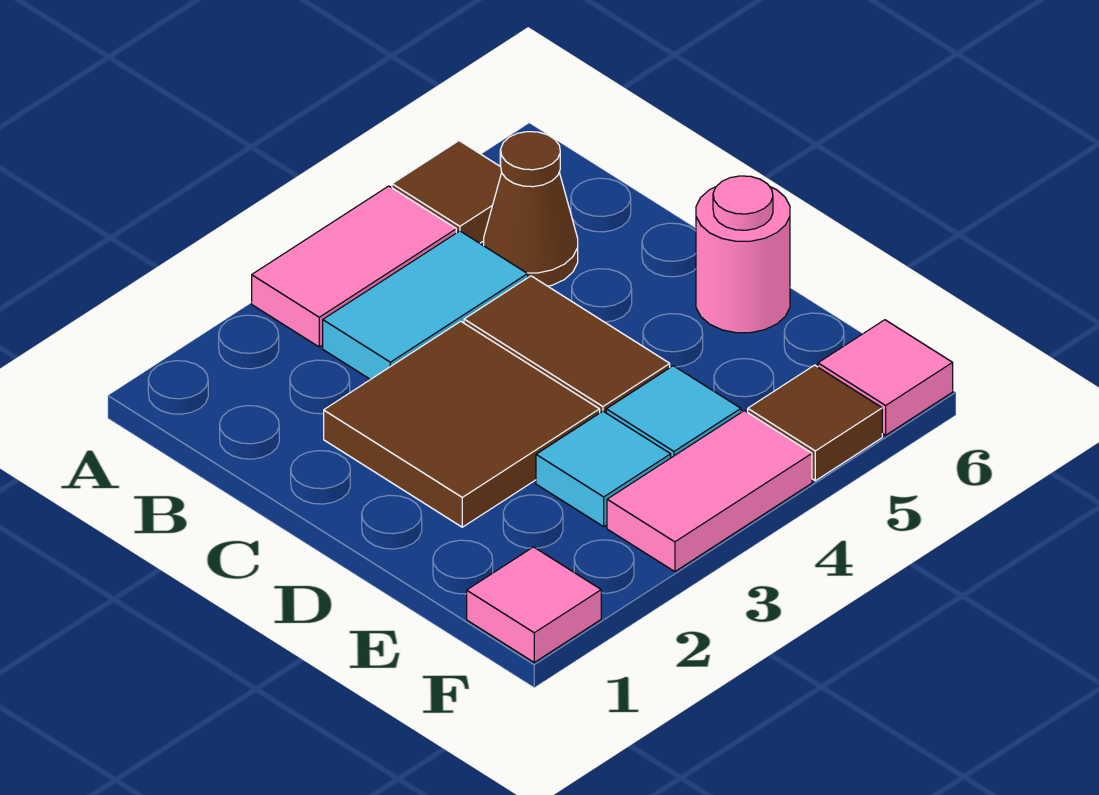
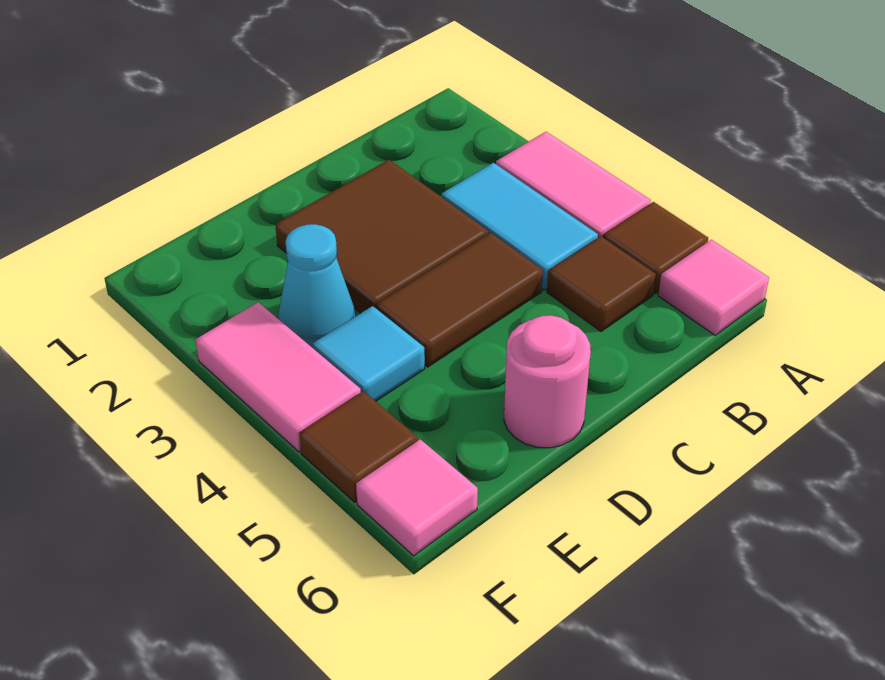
brown cone B5 level 1 -> brown tile B5 level 1
cyan tile E3 level 1 -> cyan cone E3 level 1
pink tile F1 level 1 -> pink tile A6 level 1

